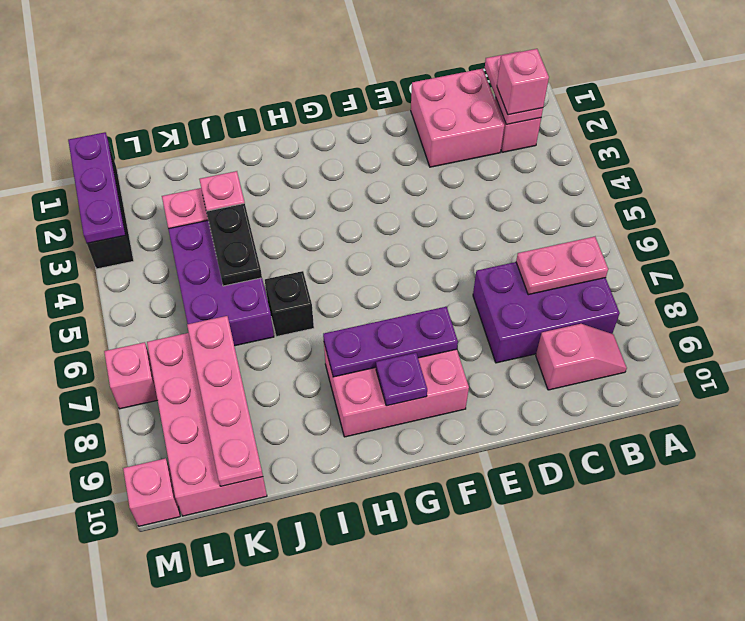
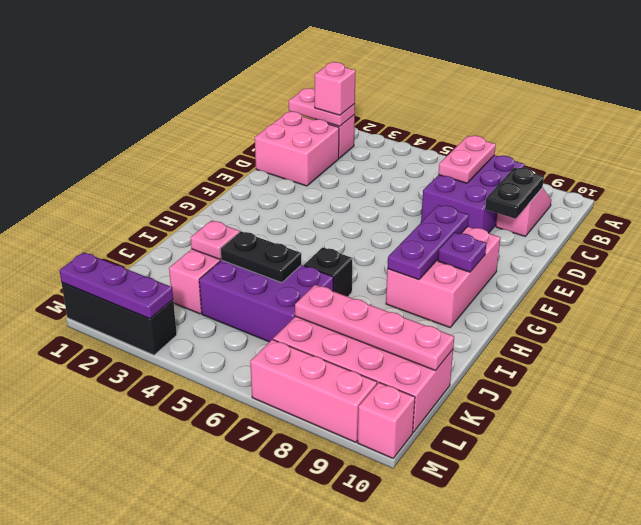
none -> black plate C9:D9 level 2
pink brick M7 level 1 -> pink brick M7:M9 level 1

